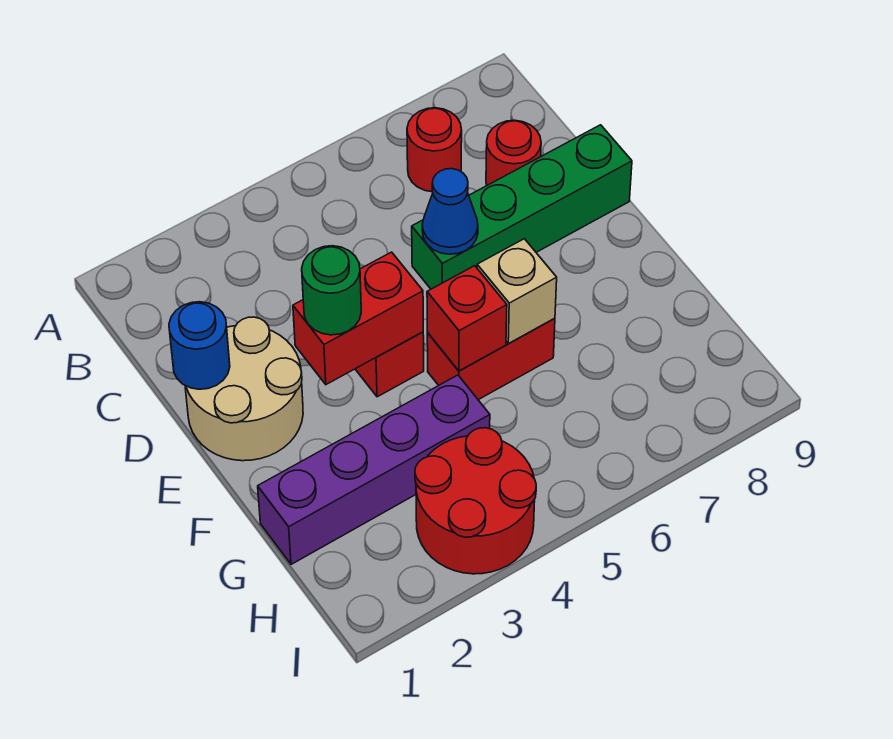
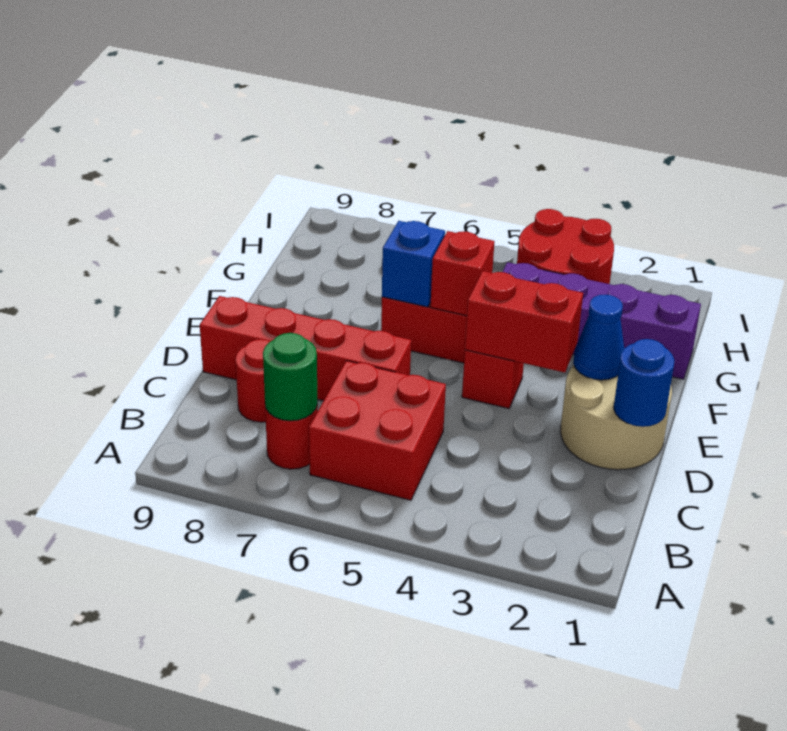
none -> red brick B5:C6 level 1
green brick D6:D9 level 1 -> red brick D6:D9 level 1
blue cone D6 level 2 -> blue cone E2 level 2
green round brick E3 level 3 -> green round brick B7 level 2
tan brick F6 level 2 -> blue brick F6 level 2

